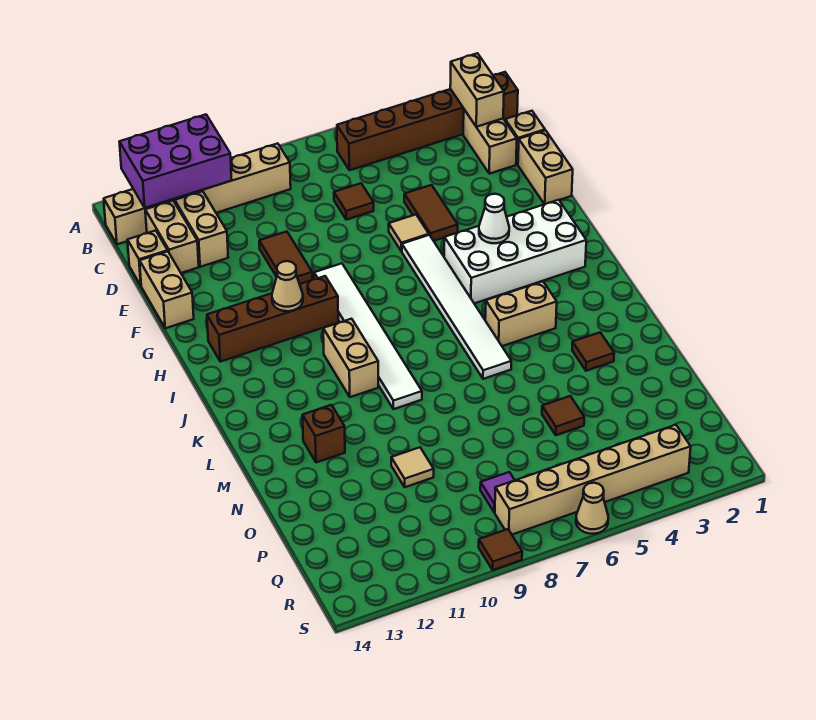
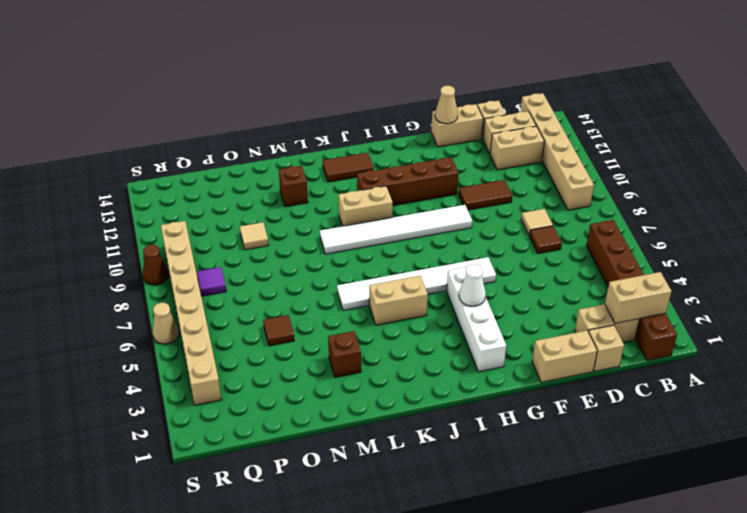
purple brick A11:B13 level 2 -> none
brown tile E5:F5 level 1 -> brown tile J13:K13 level 1
tan tile F6 level 1 -> tan tile D8 level 1
white brick H2:I5 level 1 -> white brick H2:H5 level 1
brown brick H10:H13 level 1 -> brown brick G11:J11 level 1
tan cone H11 level 2 -> tan cone F14 level 2
tan brick K4:K5 level 1 -> tan brick J5:K5 level 1
brown tile M3 level 1 -> brown brick M3 level 1
tan brick R3:R8 level 1 -> tan brick R3:R10 level 1
brown tile S9 level 1 -> brown cone S9 level 1

